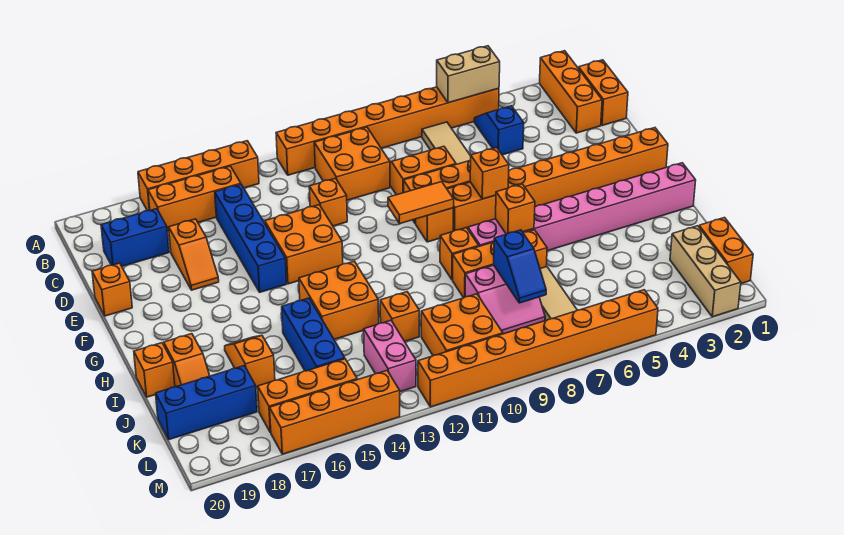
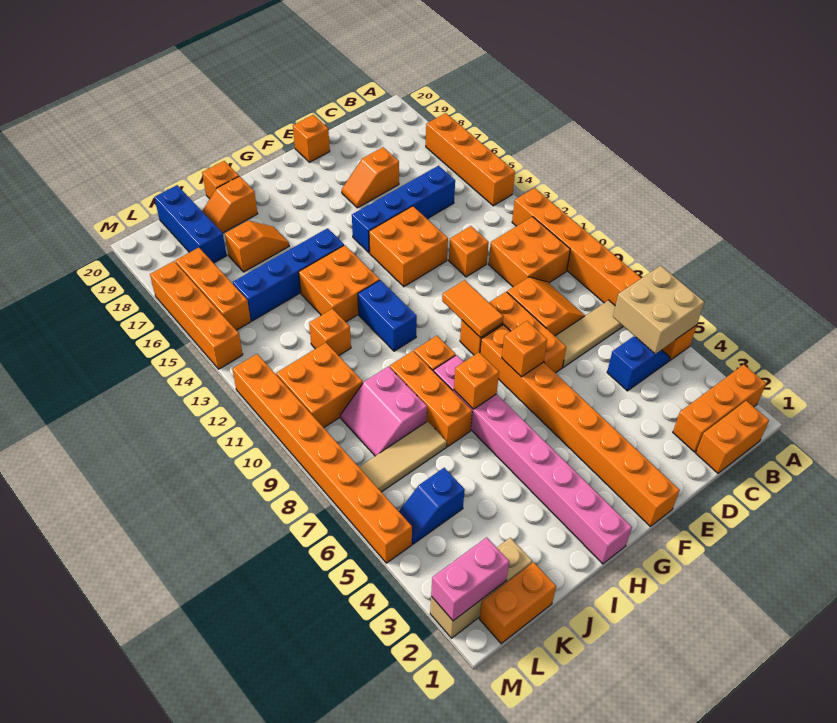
tan brick A5:A6 level 2 -> tan brick A5:B6 level 2
orange brick B15:B17 level 1 -> none
blue brick C18:C19 level 1 -> blue brick H11:H12 level 1
blue brick I15:K15 level 1 -> blue brick H15:K15 level 1
blue slope J8:K8 level 2 top J -> blue slope K5:L5 level 1 top K
pink brick K13:L13 level 1 -> pink brick L2:M2 level 2

